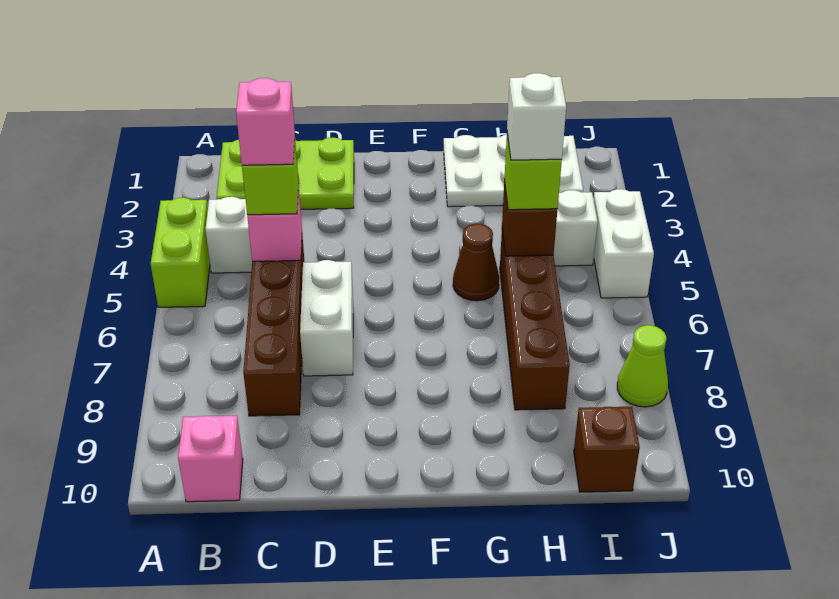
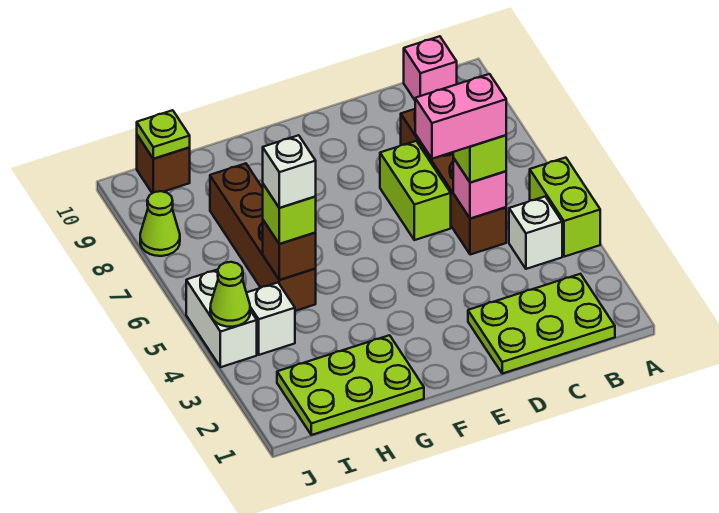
pink brick C5 level 4 -> pink brick C5:D5 level 4
white brick D6:D7 level 1 -> lime brick D6:D7 level 1
white plate G1:I2 level 1 -> lime plate G1:I2 level 1
brown cone G5 level 1 -> none
none -> lime plate I10 level 2
none -> lime cone J4 level 2

